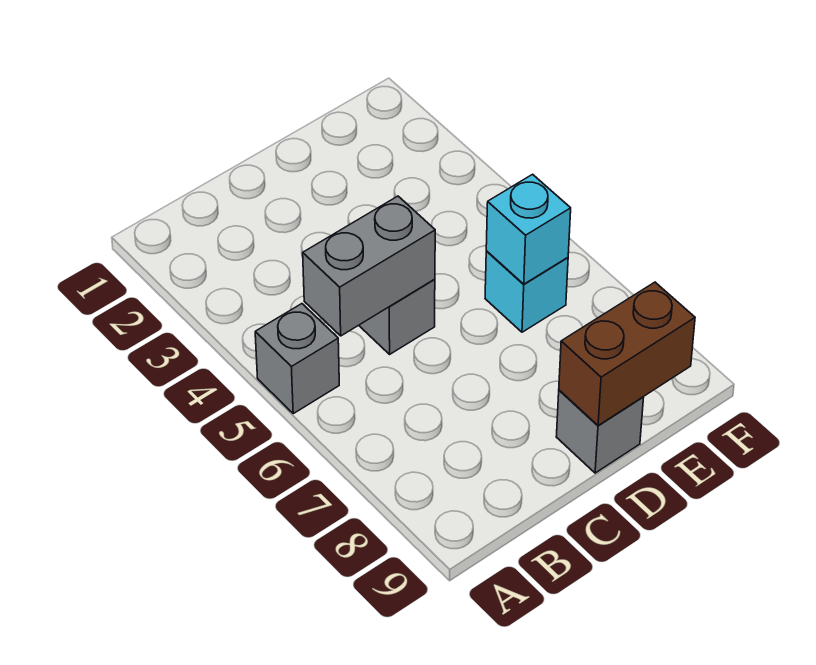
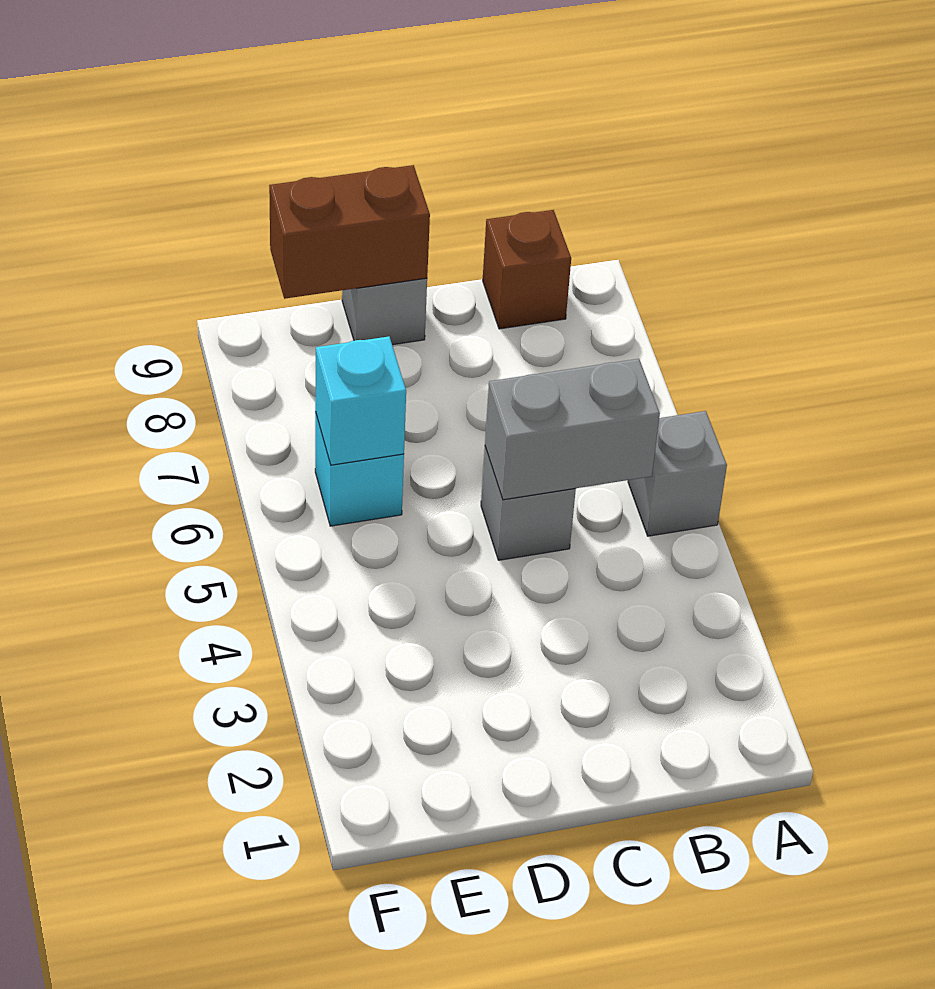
none -> brown brick B9 level 1

